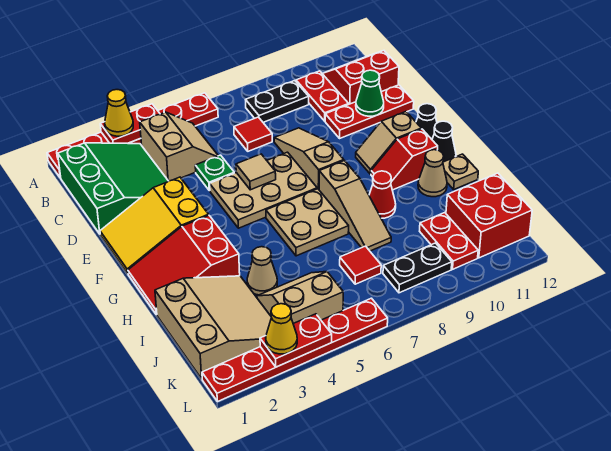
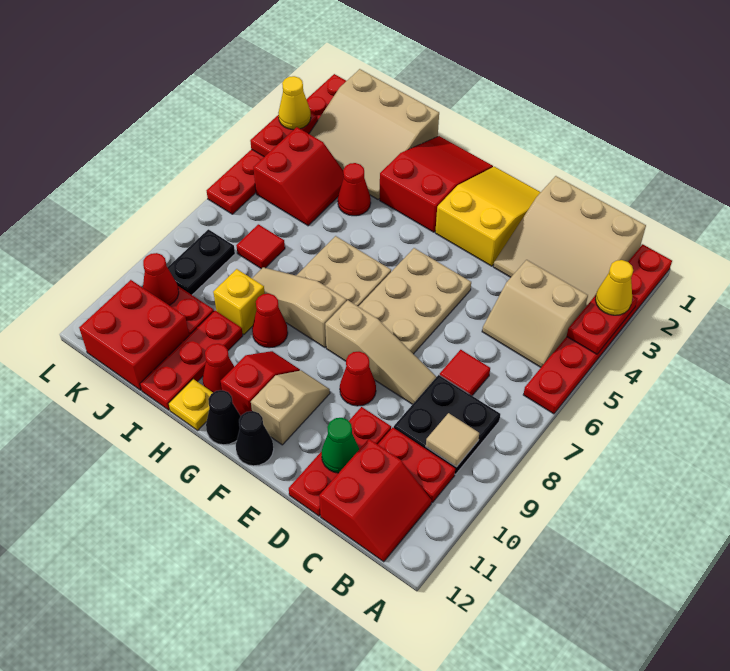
green slope B1:D3 level 1 top 1 -> tan slope B1:D3 level 1 top 1
black plate B8:B9 level 1 -> black plate B8:C9 level 1
green plate D5 level 1 -> none
tan tile E6 level 2 -> tan tile B9 level 2
none -> red cone E9 level 1
tan cone H11 level 1 -> red cone H11 level 1
tan plate H12 level 1 -> yellow plate H12 level 1
tan cone I4 level 1 -> red cone I4 level 1
none -> yellow brick I9 level 1
none -> red plate I10:I12 level 1
tan slope J4:K5 level 1 top K -> red slope J4:K5 level 1 top K
none -> red cone K10 level 2

